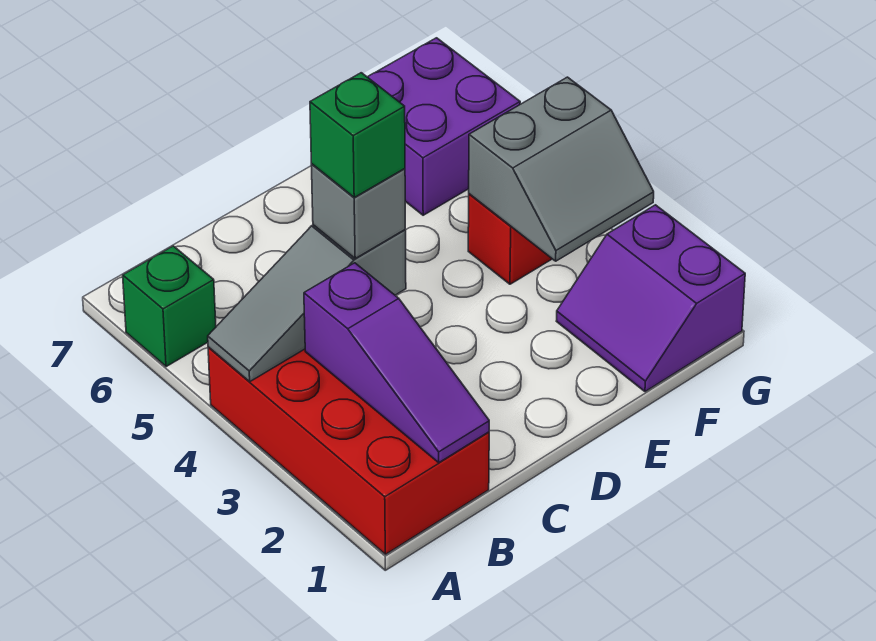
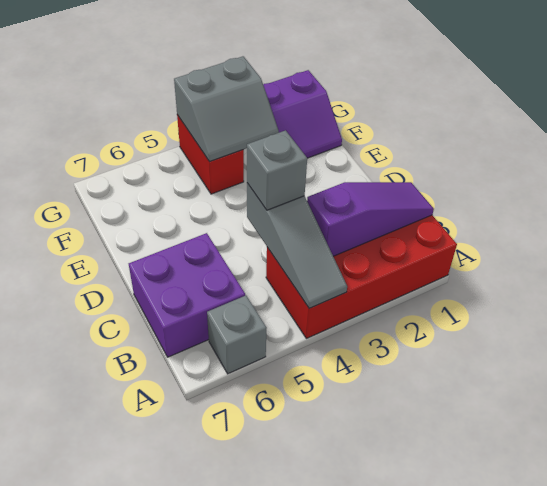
green brick A6 level 1 -> grey brick A6 level 1
green brick C4 level 4 -> none
grey slope F3:G4 level 2 top 4 -> grey slope F3:G4 level 2 top G
purple brick F6:G7 level 1 -> purple brick B6:C7 level 1

